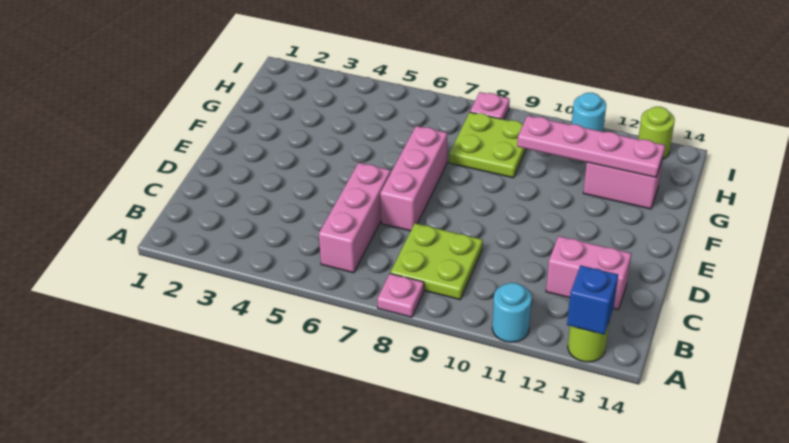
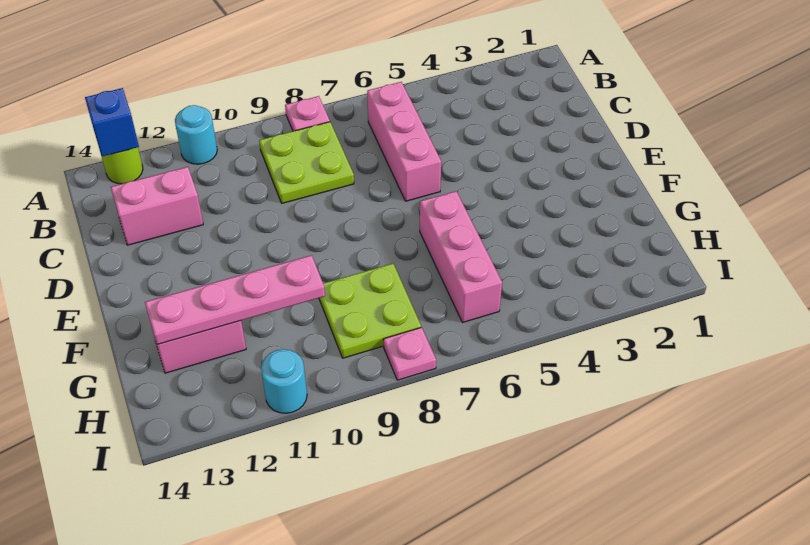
pink brick D7:F7 level 1 -> pink brick F6:H6 level 1
lime round brick I13 level 1 -> none

